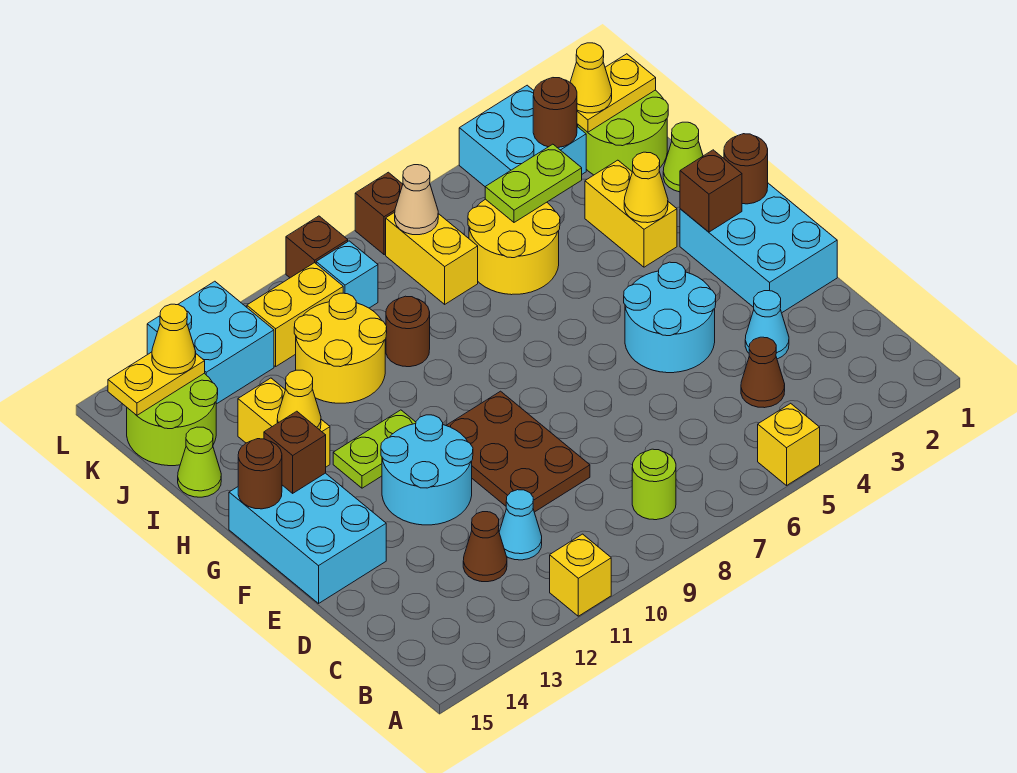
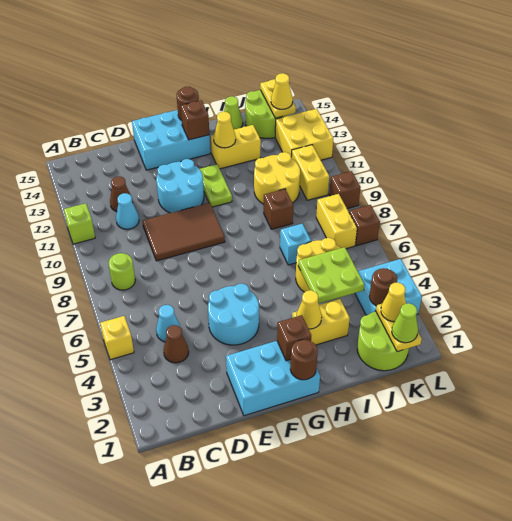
yellow brick A11 level 1 -> lime brick A11 level 1
cyan cone D3 level 1 -> cyan cone C5 level 1
brown plate D9:F10 level 1 -> brown tile D9:F10 level 1
lime cone I1 level 1 -> lime cone K1 level 3
brown round brick I9 level 1 -> brown brick I9 level 1
lime plate J4:J5 level 2 -> lime plate I4:J5 level 2
yellow brick J7:K7 level 1 -> yellow brick K7:K8 level 1
tan cone K7 level 2 -> none
cyan brick K9 level 1 -> cyan brick I7 level 1
cyan brick K12:L13 level 1 -> yellow brick K12:L13 level 1

